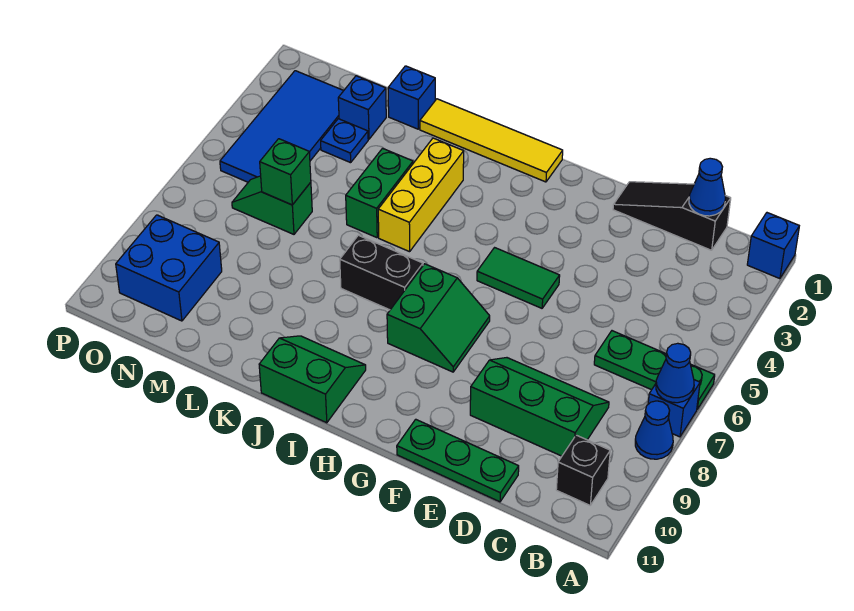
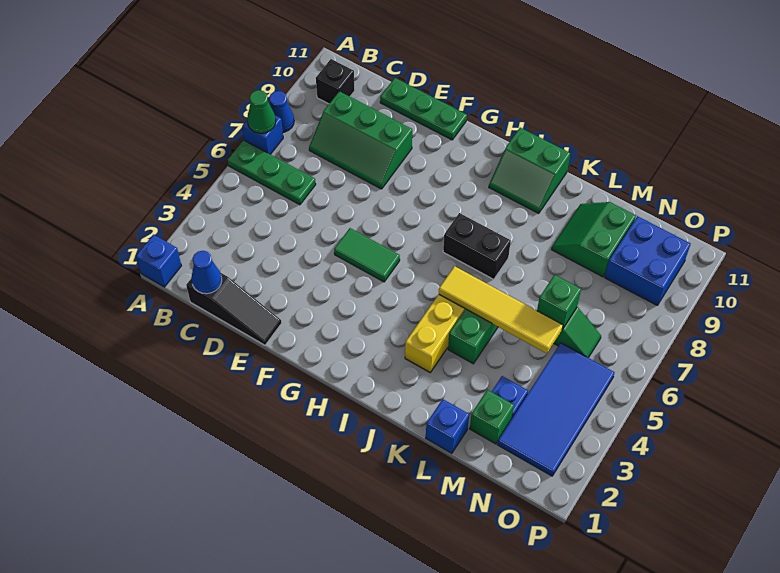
blue cone A7 level 2 -> green cone A7 level 2
green slope G7:H8 level 1 top H -> green slope L9:M10 level 1 top M
yellow tile H1:K1 level 1 -> yellow tile J5:M5 level 2
blue brick M2 level 1 -> green brick M2 level 1

